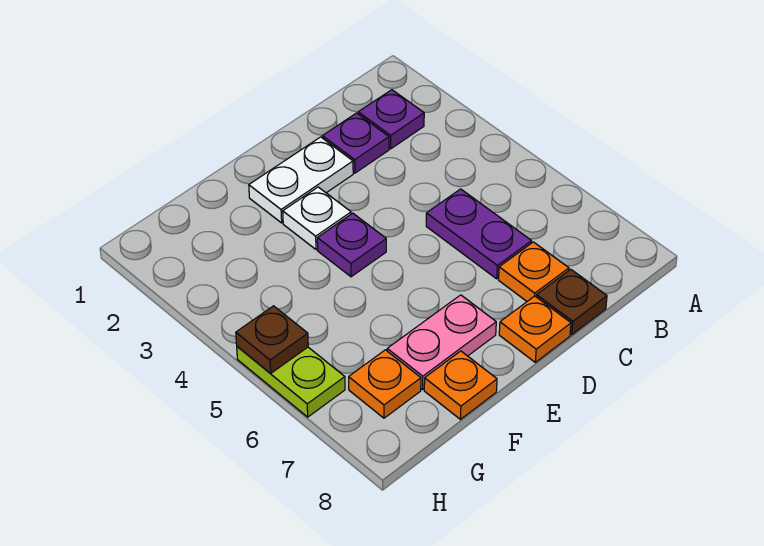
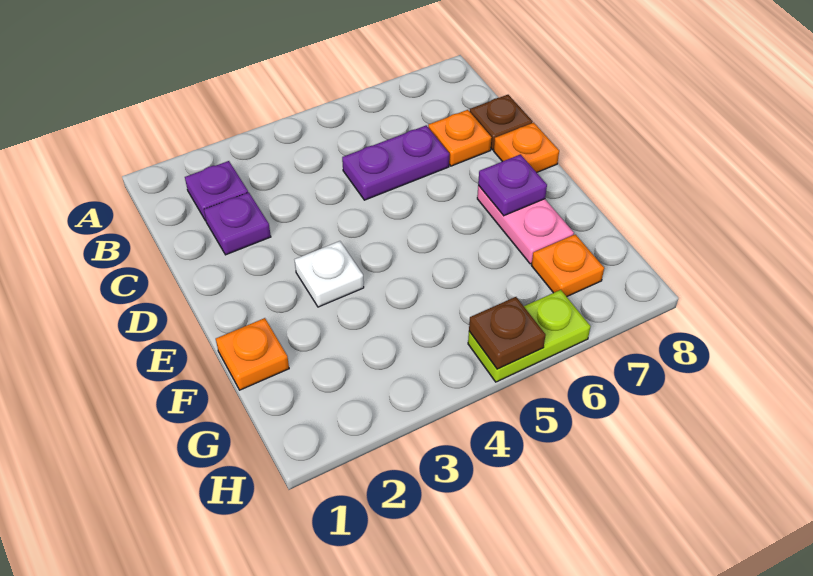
white plate D2:E2 level 1 -> none
purple plate E4 level 1 -> purple plate E7 level 2
orange plate F8 level 1 -> orange plate F1 level 1

